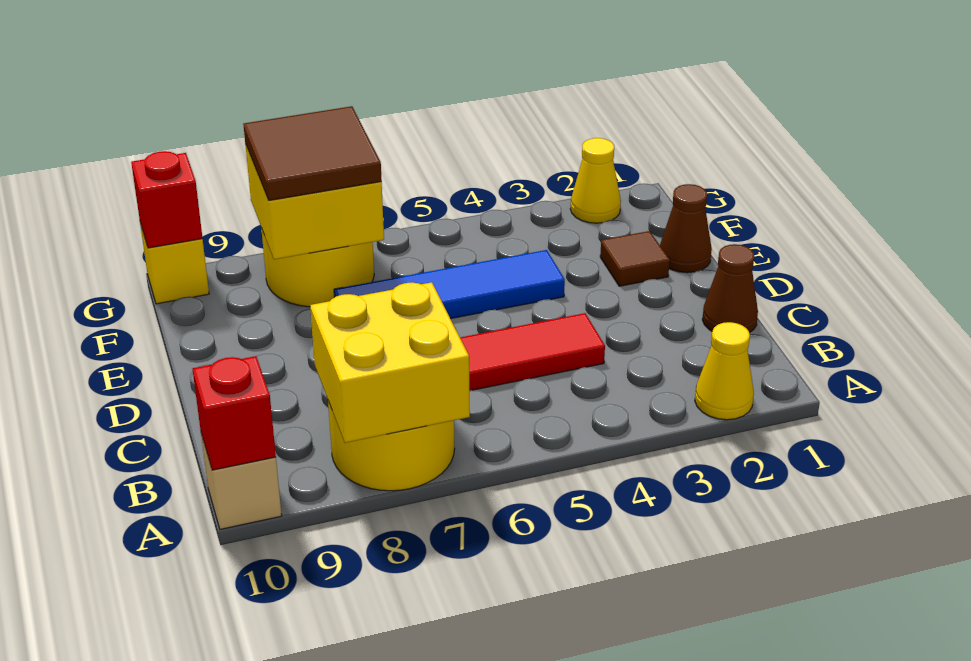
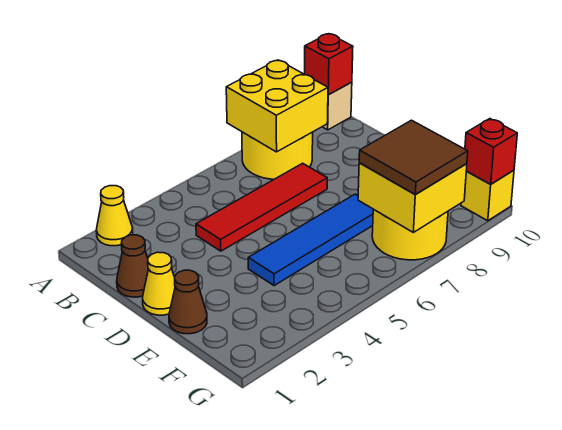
brown tile E2 level 1 -> none
yellow cone G2 level 1 -> yellow cone D1 level 1

